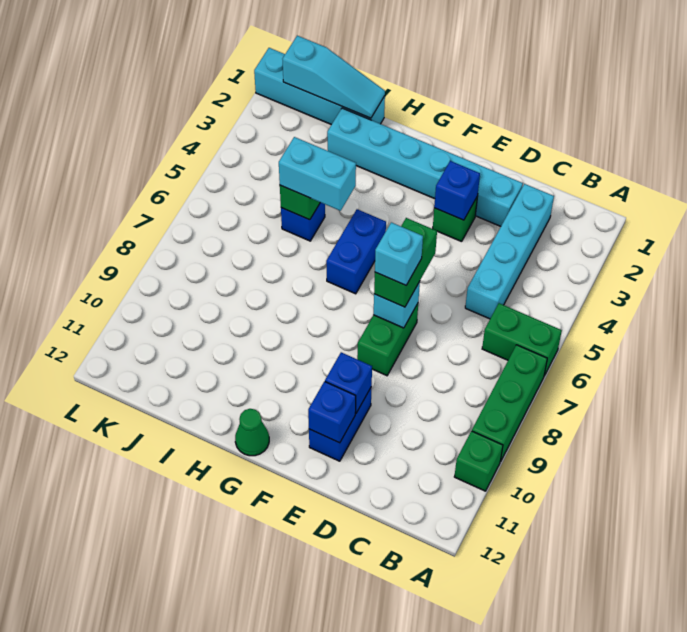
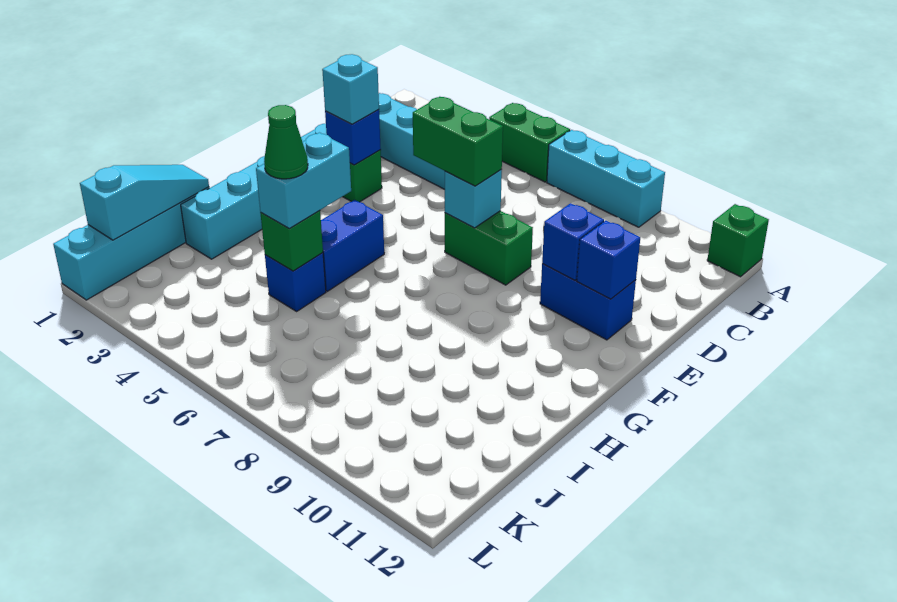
green brick A6:B6 level 1 -> green brick A5:A6 level 1
green brick A7:A9 level 1 -> cyan brick A7:A9 level 1
green brick A10 level 1 -> green brick A12 level 1
cyan brick E7 level 4 -> cyan brick E3 level 3
blue brick G5:G6 level 1 -> blue brick G5:H5 level 1
green cone G12 level 1 -> green cone I5 level 4

